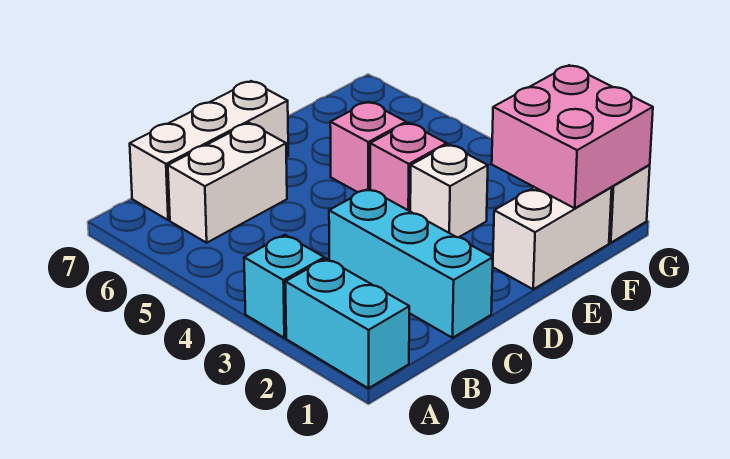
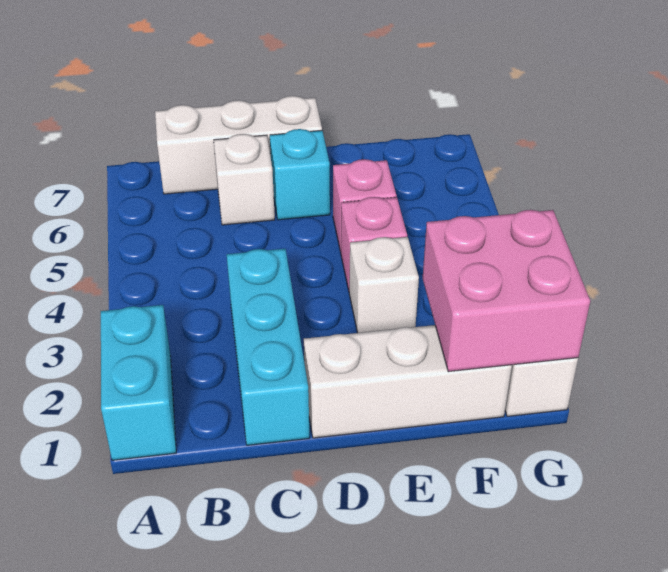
cyan brick A3 level 1 -> cyan brick D6 level 1
white brick B6:C6 level 1 -> white brick C6 level 1
white brick E1:F1 level 1 -> white brick D1:F1 level 1

